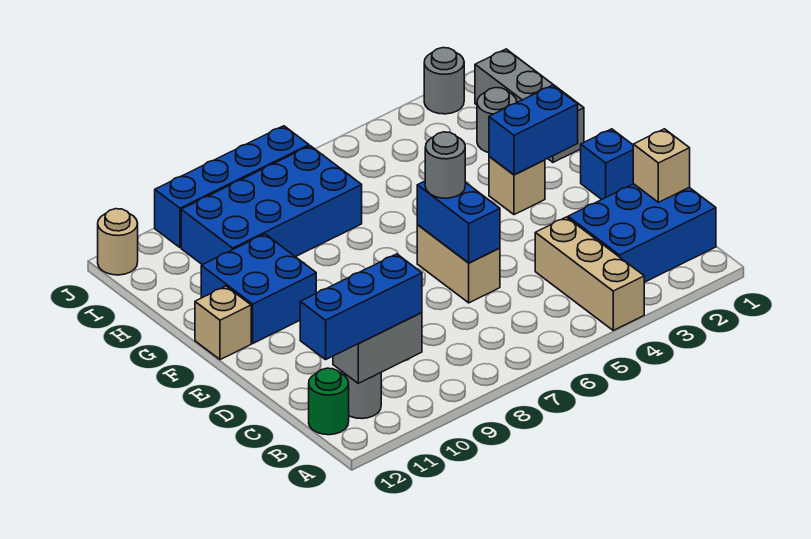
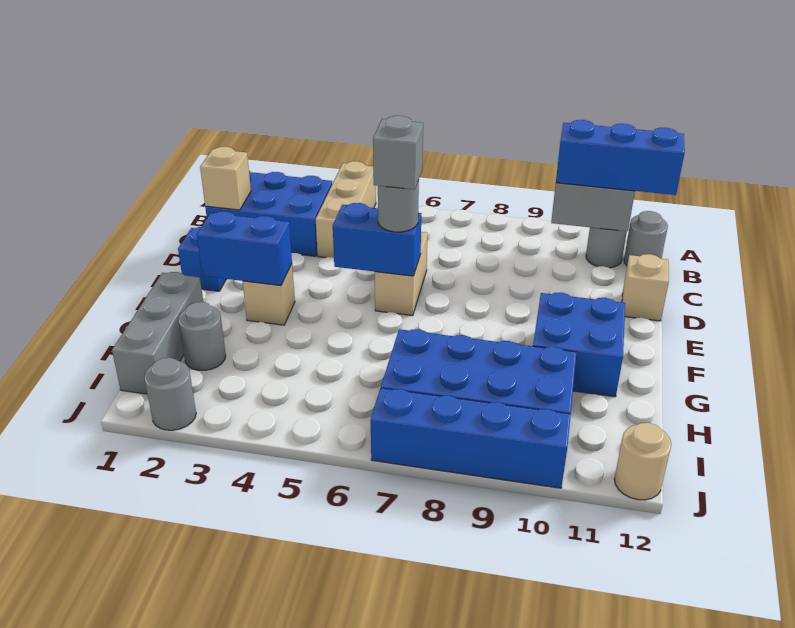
green round brick B12 level 1 -> grey round brick B12 level 1
blue brick D6:E6 level 2 -> blue brick E5:E6 level 2
none -> grey brick E6 level 4
tan brick F12 level 1 -> tan brick D12 level 1

